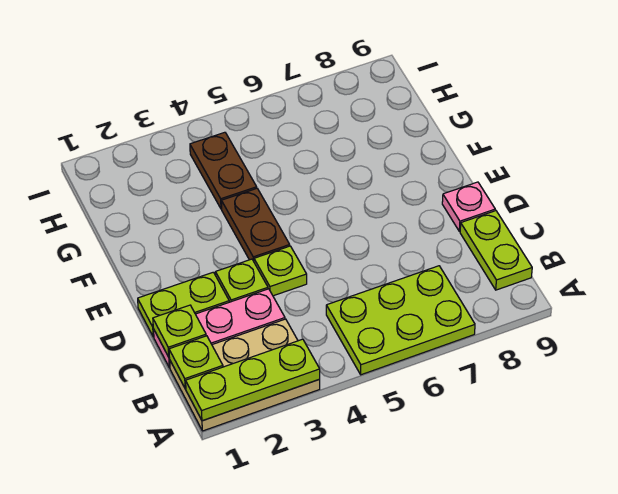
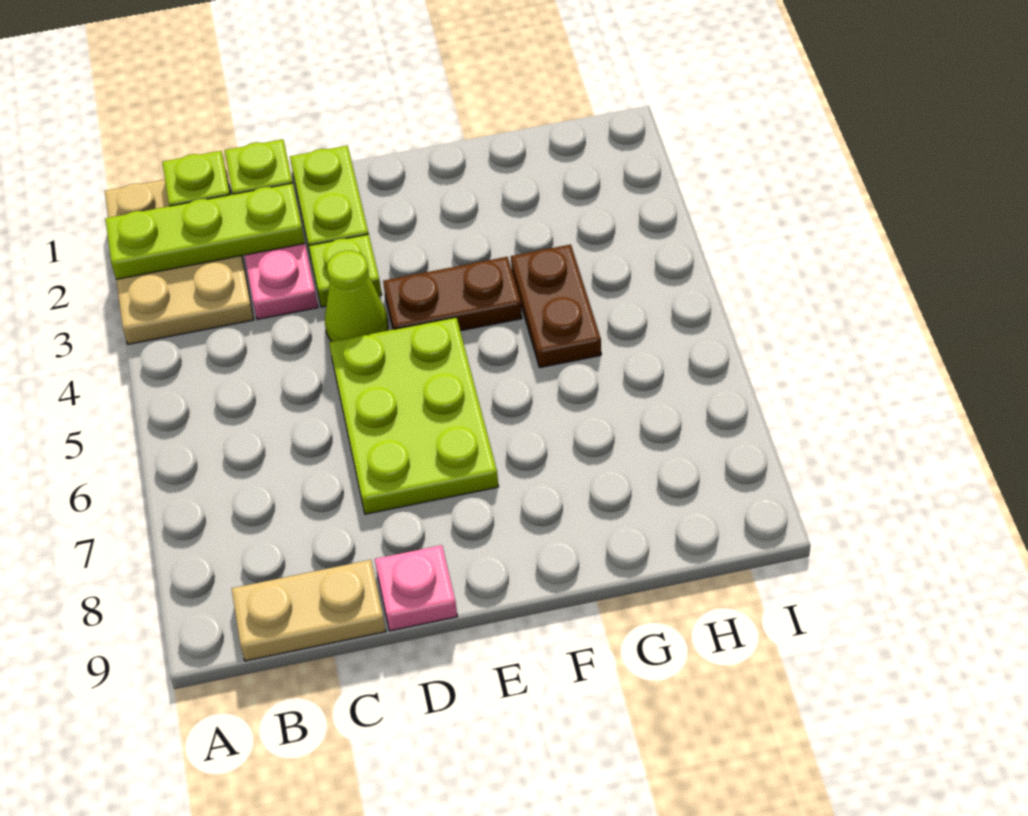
lime plate A1:A3 level 2 -> lime plate A2:C2 level 2
lime plate A5:B7 level 1 -> lime plate D5:E7 level 1
lime plate B9:C9 level 1 -> tan plate B9:C9 level 1
lime plate D4 level 1 -> lime cone D4 level 1
brown plate G4:H4 level 1 -> brown plate G4:G5 level 1

